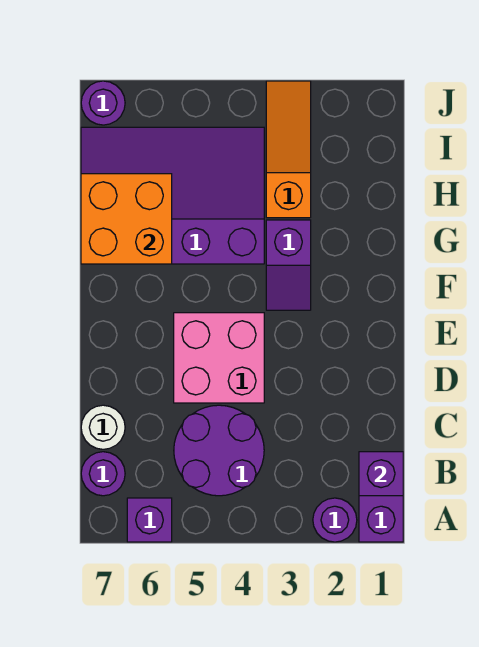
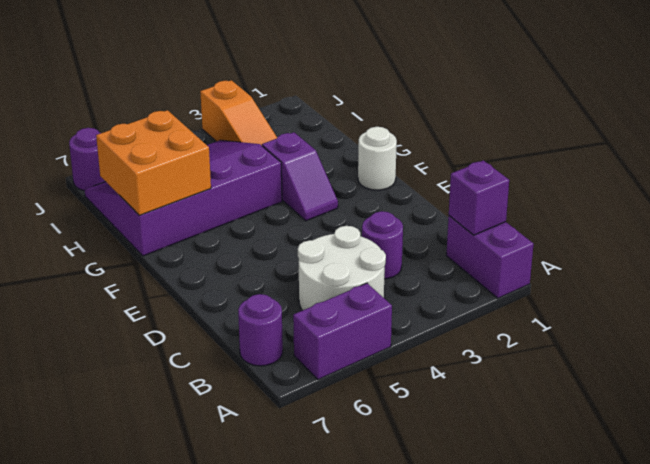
purple round brick A2 level 1 -> purple round brick C3 level 1
purple brick A6 level 1 -> purple brick A5:A6 level 1
purple round brick B4:C5 level 1 -> white round brick B4:C5 level 1
white round brick C7 level 1 -> white round brick F1 level 1
pink brick D4:E5 level 1 -> none
orange slope H3:J3 level 1 top H -> orange slope H3:J3 level 1 top J

